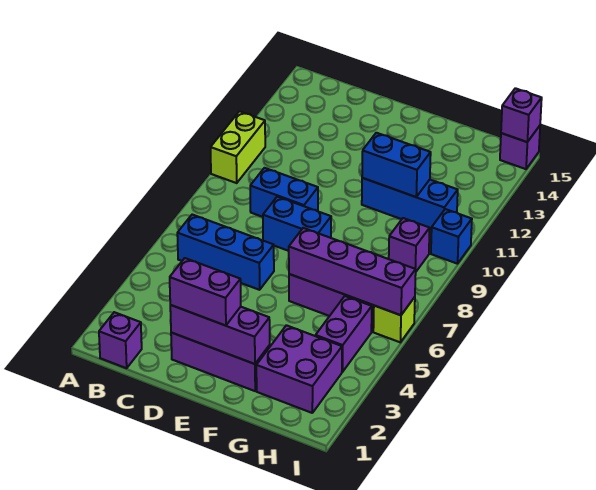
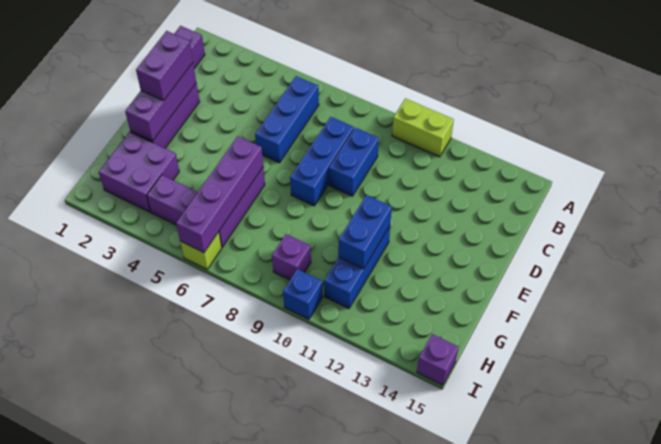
blue brick D8:E8 level 1 -> blue brick C8:E8 level 1
purple brick I15 level 2 -> none

